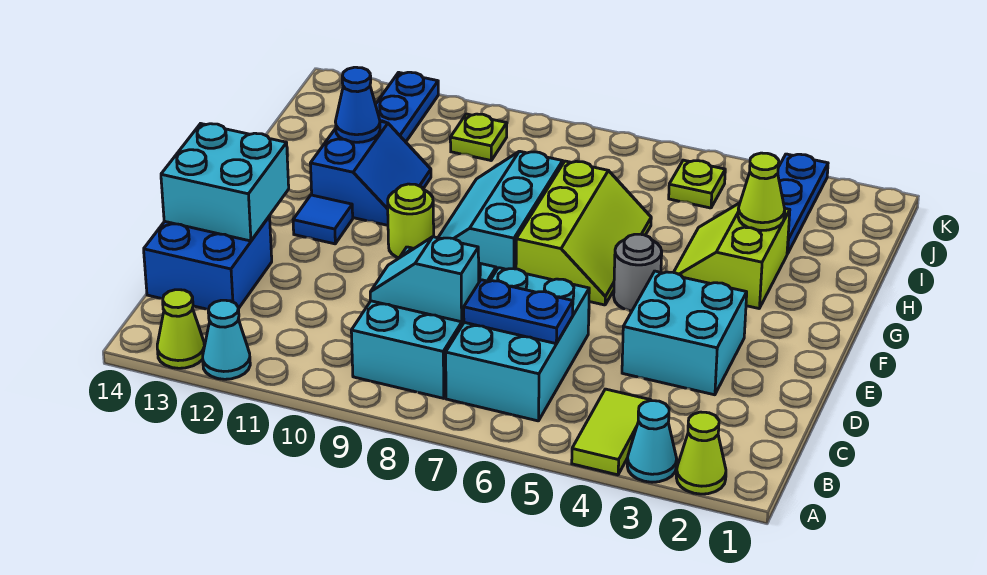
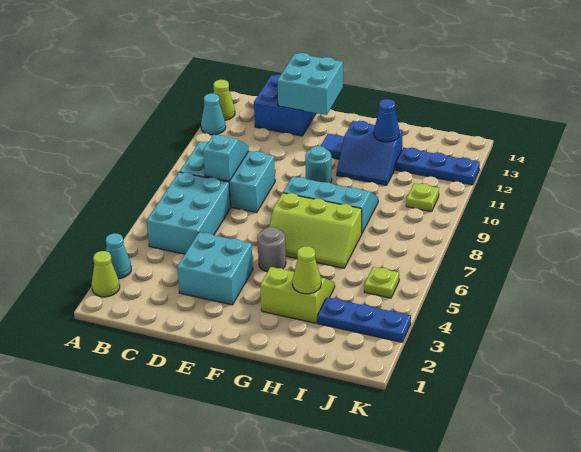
lime tile A4:B4 level 1 -> none
cyan brick B6:D7 level 1 -> cyan brick B5:C7 level 1
blue plate C6:C7 level 2 -> none
lime round brick F10 level 1 -> cyan round brick F10 level 1

